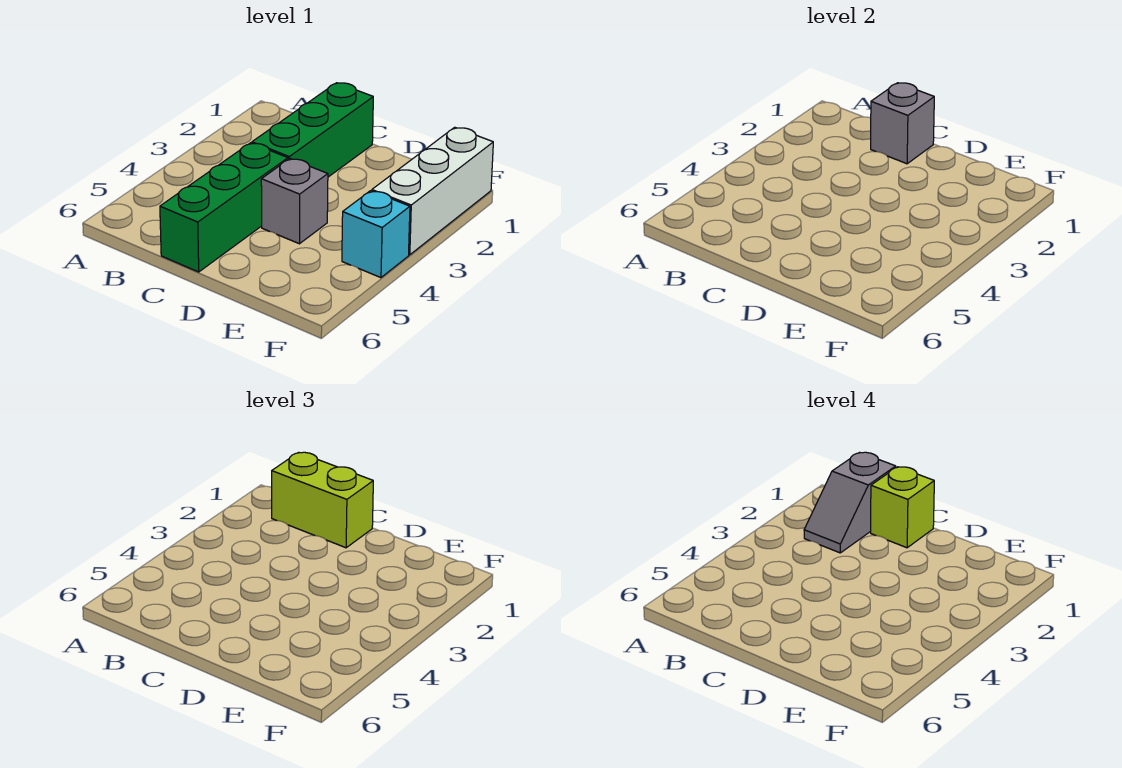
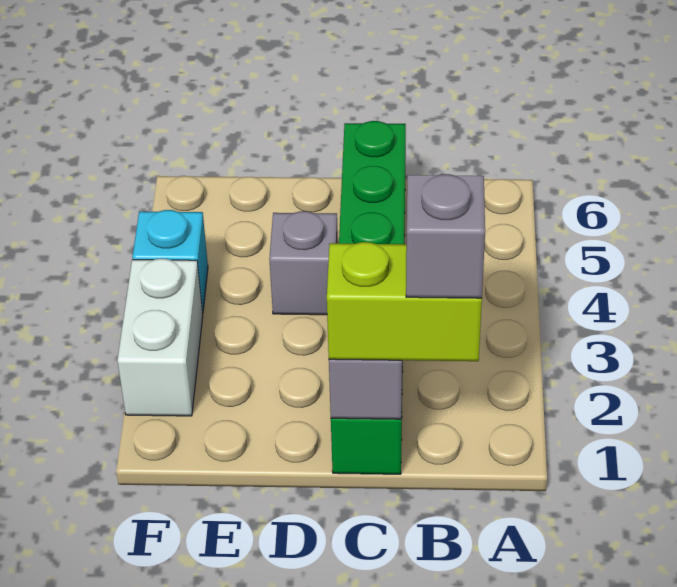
lime brick C1 level 4 -> none
white brick F1:F3 level 1 -> white brick F2:F3 level 1

